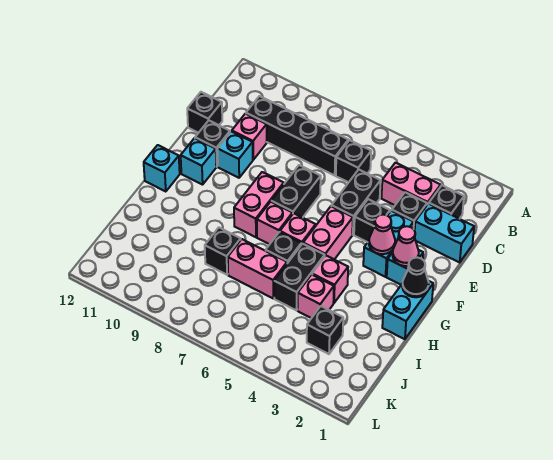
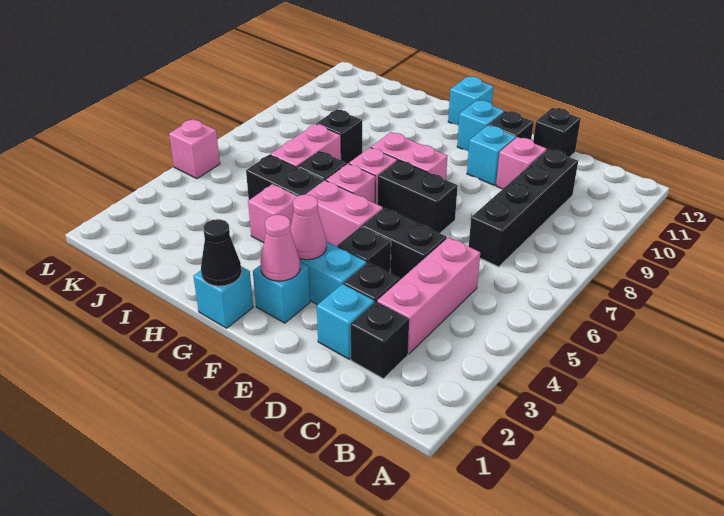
pink brick C3:C4 level 1 -> pink brick C3:C5 level 1
black brick C6 level 1 -> none
cyan brick D1:D2 level 1 -> cyan brick D2 level 1
cyan brick G1:H1 level 1 -> cyan brick G1 level 1
pink brick I4 level 1 -> pink brick L5 level 1
black brick J3 level 1 -> none

